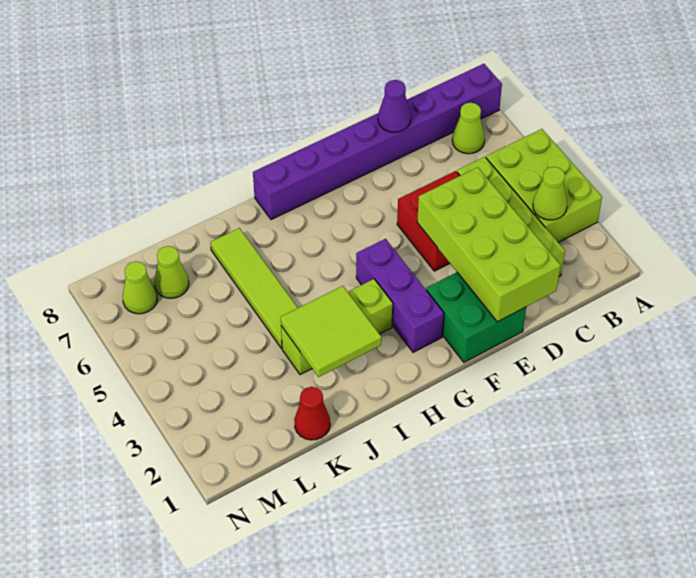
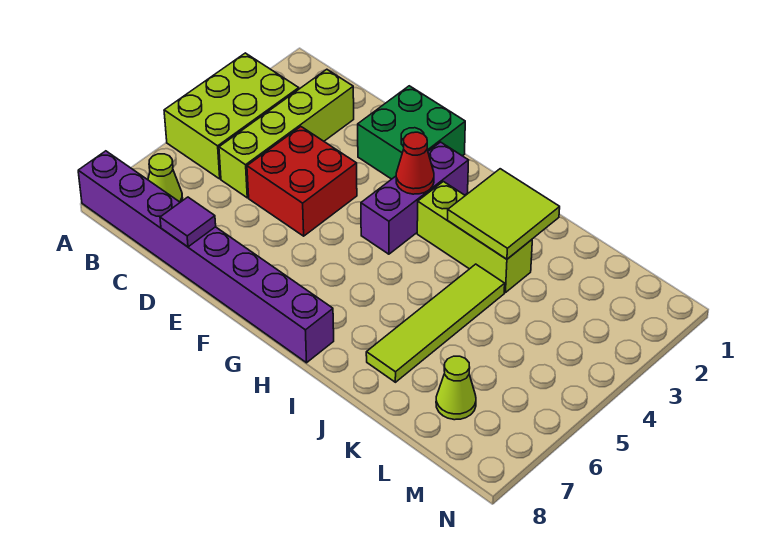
lime cone B3 level 2 -> none
lime brick D1:E4 level 2 -> none
purple cone D8 level 2 -> purple tile D8 level 2
red cone K1 level 1 -> red cone G3 level 2
lime cone M7 level 1 -> none

